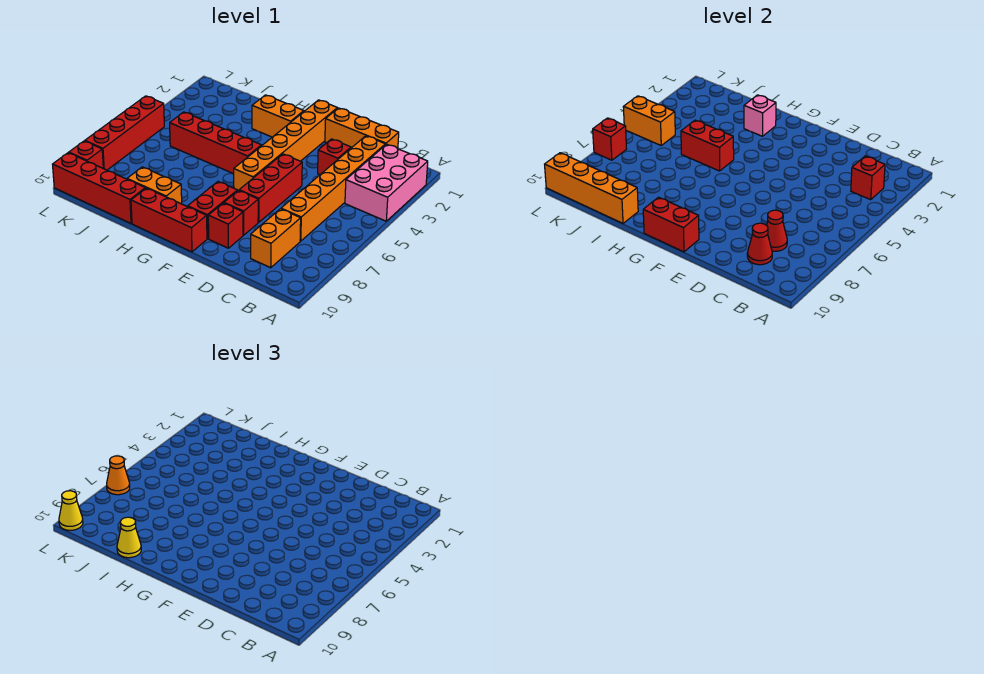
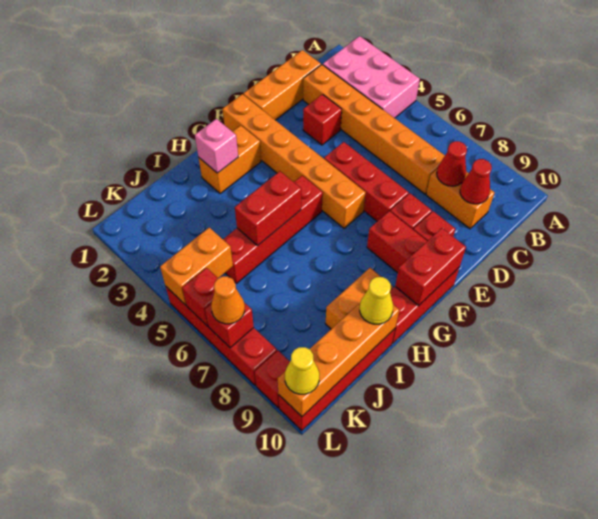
red brick B3 level 2 -> red brick L6 level 2

